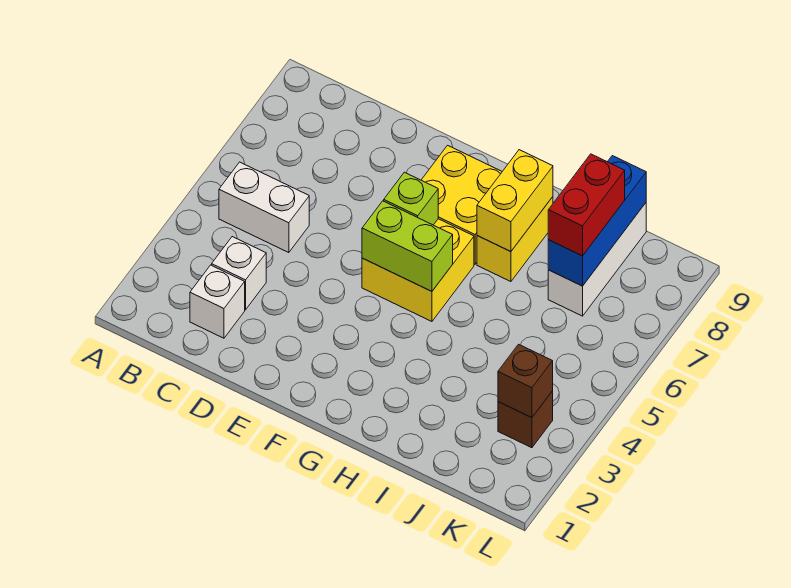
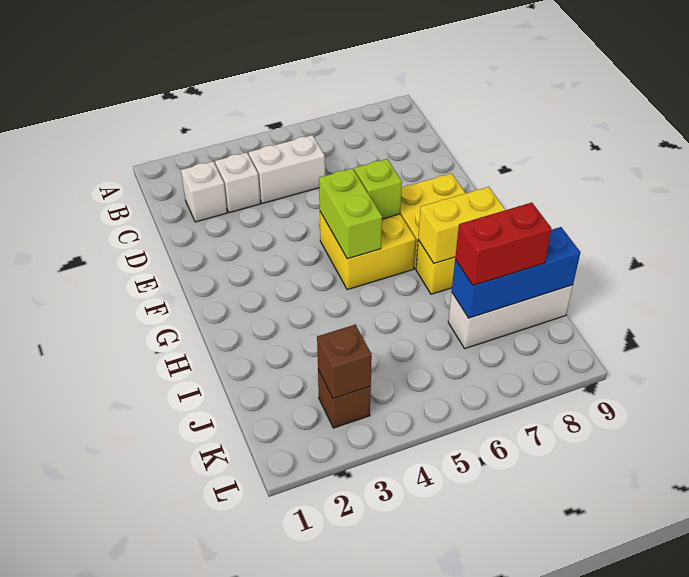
white brick B5:C5 level 1 -> white brick C4:C5 level 1

